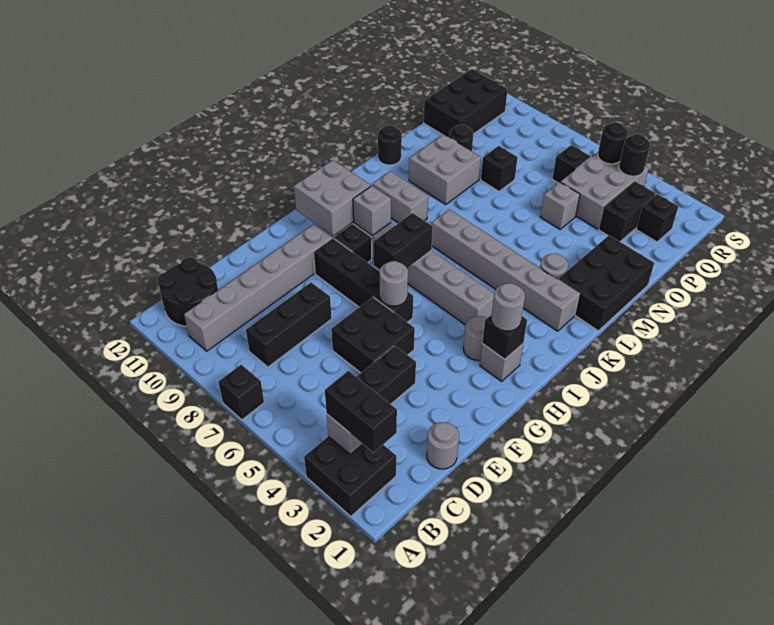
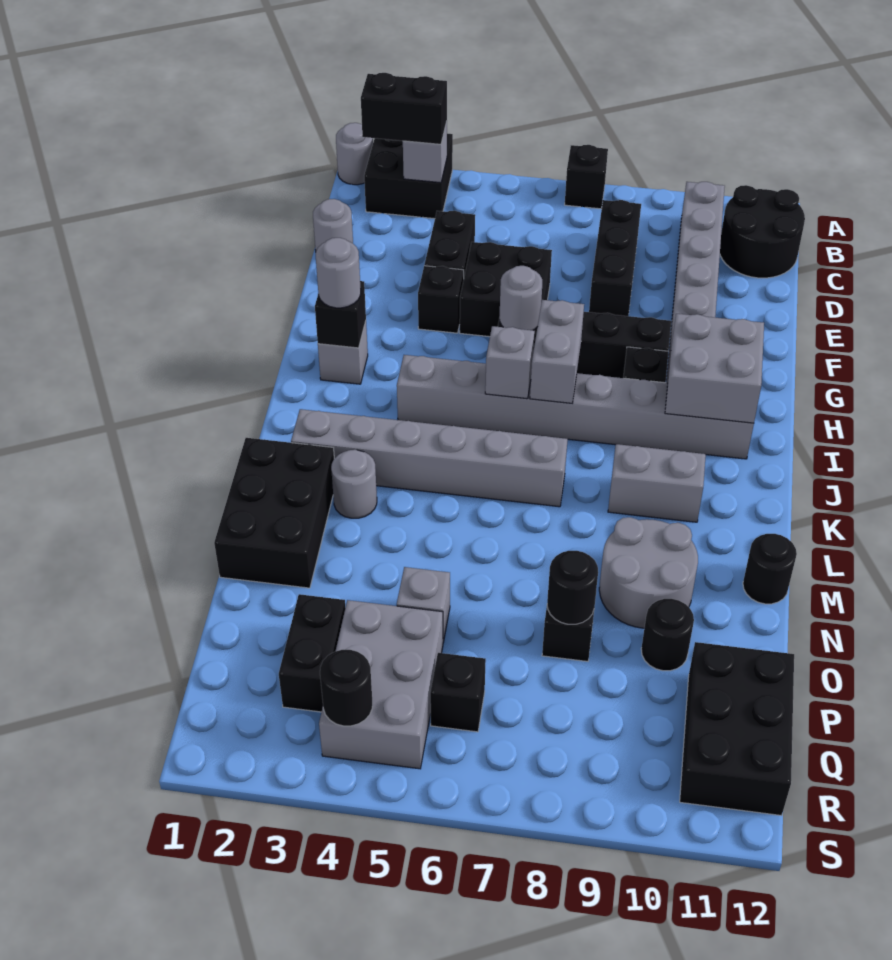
grey round brick H3 level 1 -> grey round brick A1 level 1
black brick H7:I7 level 2 -> grey brick H7:I7 level 2
grey brick I9 level 2 -> grey brick I6 level 2
grey brick M9:N10 level 1 -> grey round brick M9:N10 level 1
black brick Q2 level 1 -> black brick F4 level 1
black round brick R5 level 2 -> black round brick O8 level 2

